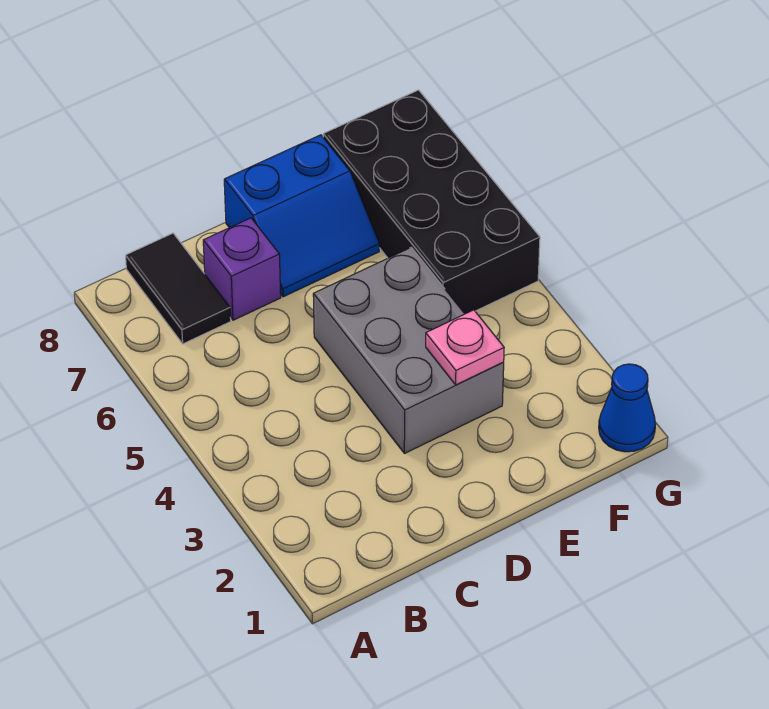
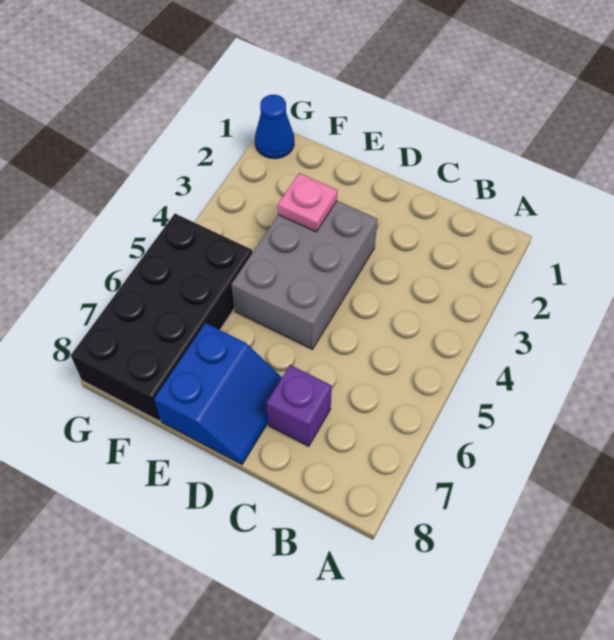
black tile B7:B8 level 1 -> none
blue slope D7:E8 level 1 top 8 -> blue slope D7:E8 level 1 top E

